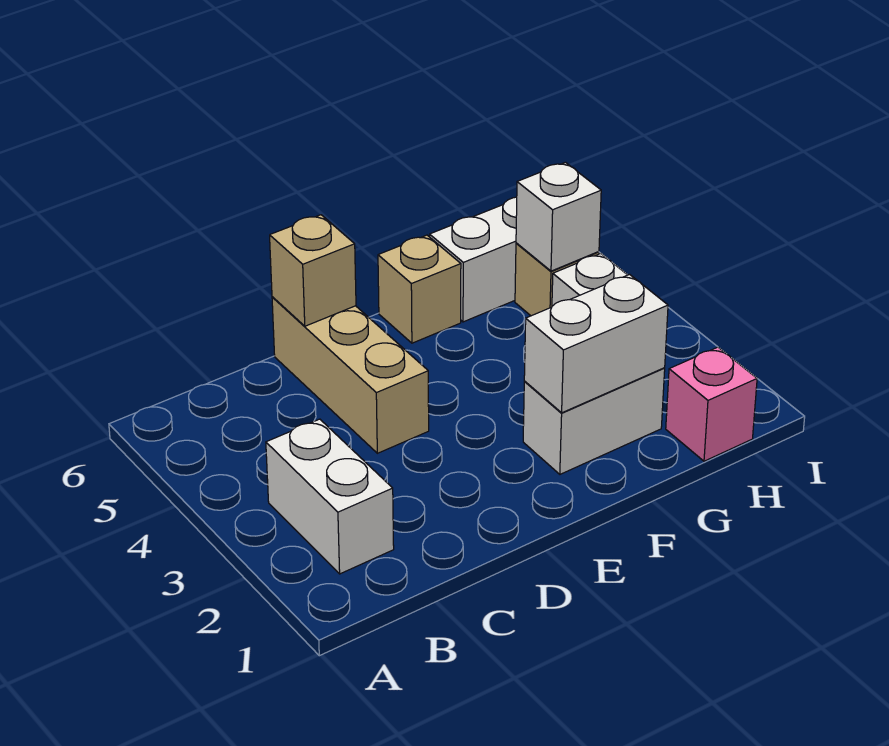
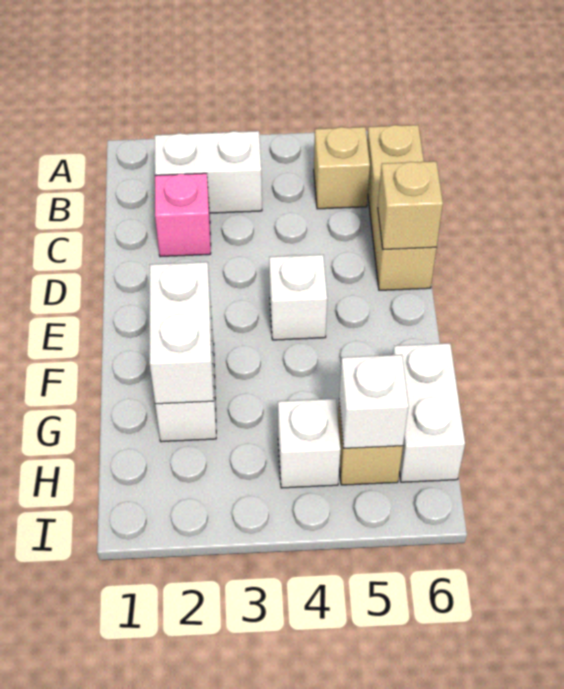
tan brick D4:D6 level 1 -> tan brick B6:D6 level 1
none -> white brick E4 level 1
tan brick F6 level 1 -> tan brick B5 level 1
pink brick H1 level 1 -> pink brick C2 level 1

